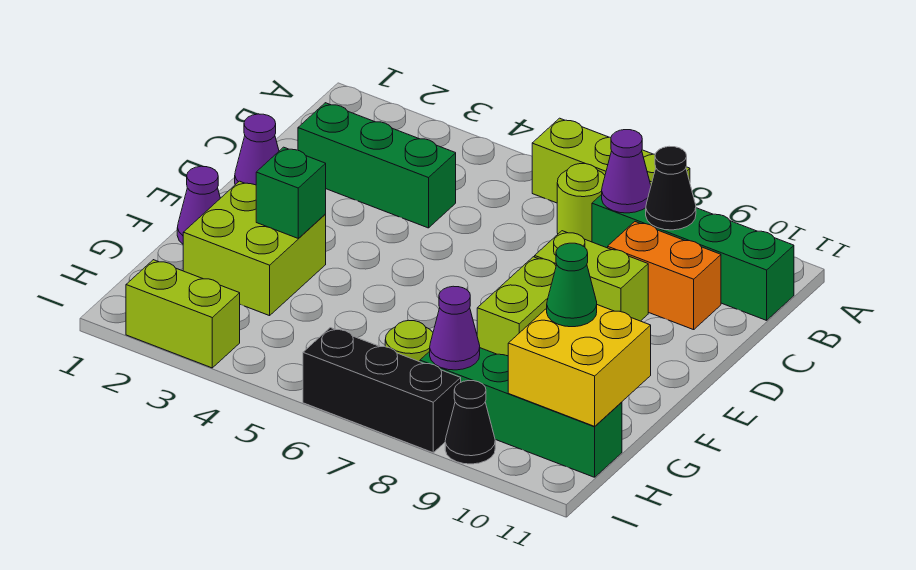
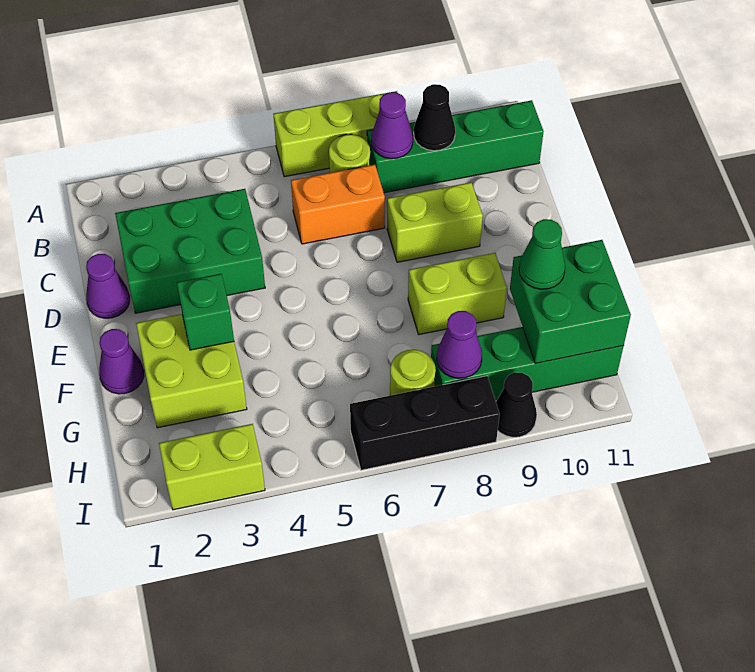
green brick C2:C4 level 1 -> green brick C2:D4 level 1
orange brick C9:C10 level 1 -> orange brick C6:C7 level 1
lime brick E8:F8 level 1 -> lime brick F8:F9 level 1
yellow brick G10:H11 level 2 -> green brick G10:H11 level 2

